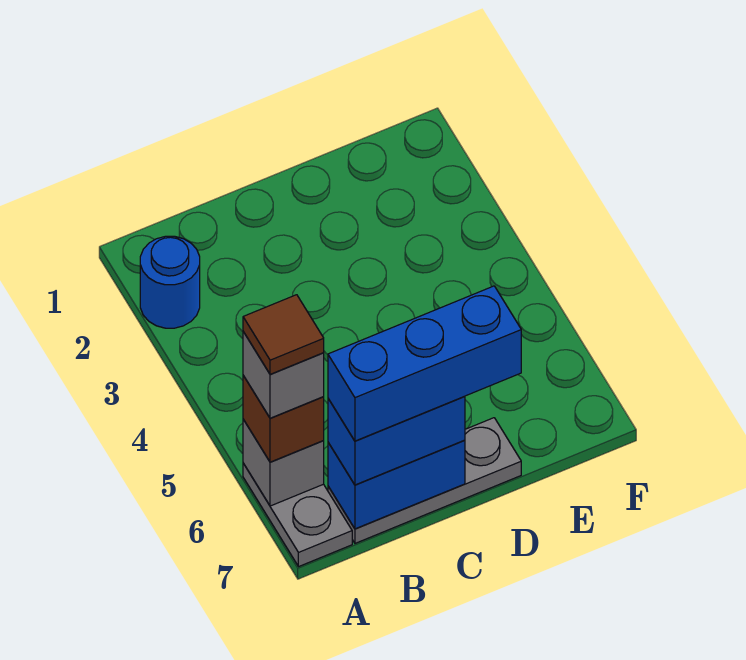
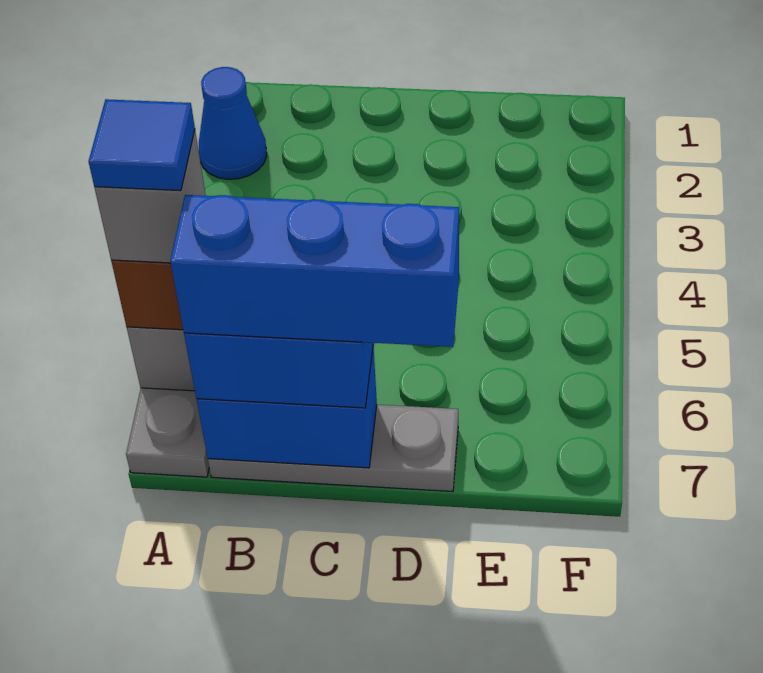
blue round brick A2 level 1 -> blue cone A2 level 1
brown tile A6 level 5 -> blue tile A6 level 5

